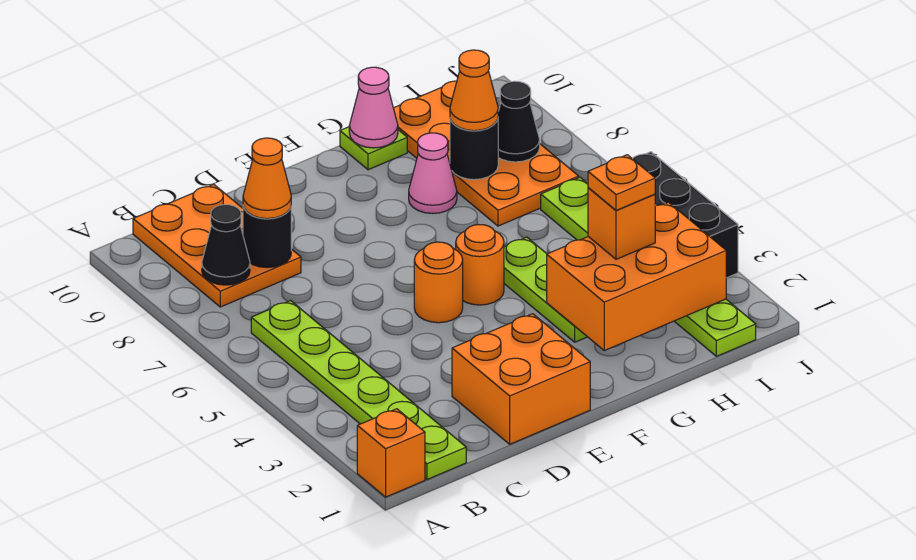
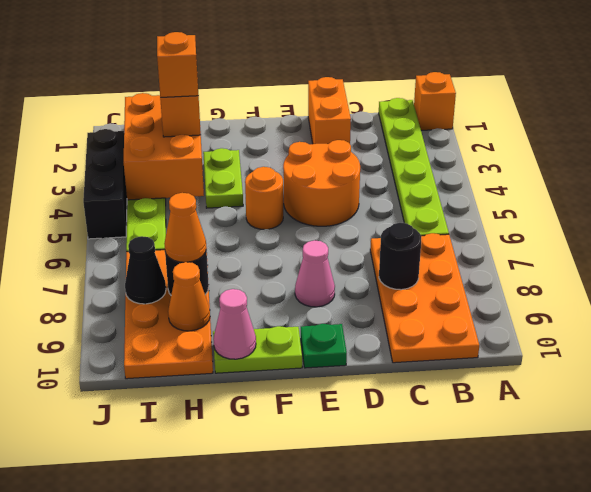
orange plate B8:C10 level 1 -> orange plate B7:C10 level 1
black cone B8 level 2 -> none
orange cone C8 level 3 -> orange cone H9 level 2
orange brick D1:E2 level 1 -> orange brick D1:D2 level 1
orange round brick E5 level 1 -> orange round brick D4:E5 level 1
none -> green plate E10 level 1
orange brick G2:I3 level 2 -> orange brick H2:I4 level 2
lime plate G3:G5 level 1 -> lime plate G3:G4 level 1
pink cone G8 level 1 -> pink cone E8 level 1
lime plate G10 level 1 -> lime plate F10:G10 level 1
orange plate H3 level 4 -> orange brick H3 level 4

